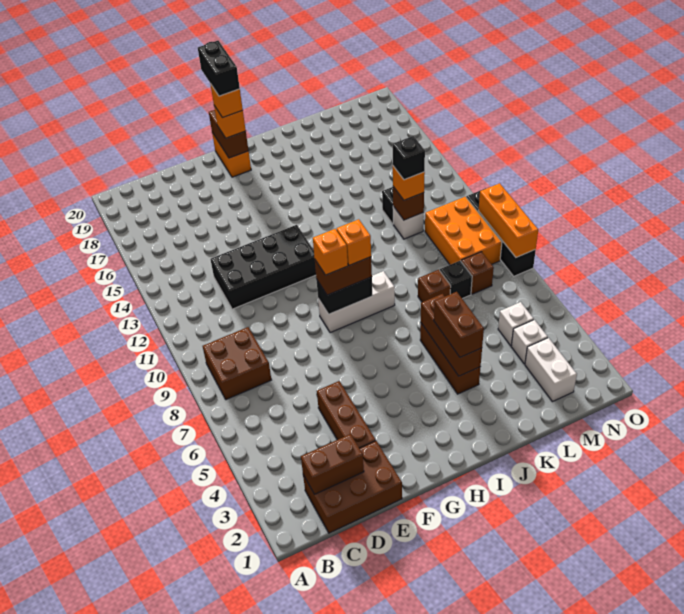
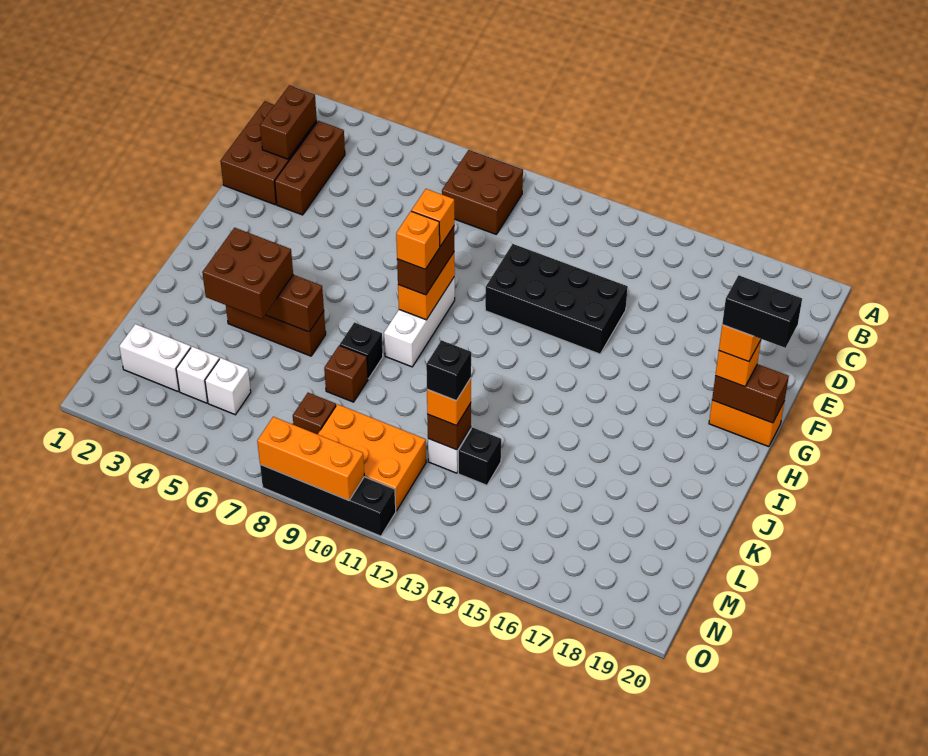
black brick D12:G13 level 1 -> black brick E11:F14 level 1
brown brick E3:E5 level 1 -> brown brick C3:E3 level 1
black brick G9:H9 level 2 -> orange brick G9:H9 level 2
brown brick J4:J5 level 3 -> brown brick J4:K5 level 3
black brick L8 level 1 -> black brick J8 level 1

